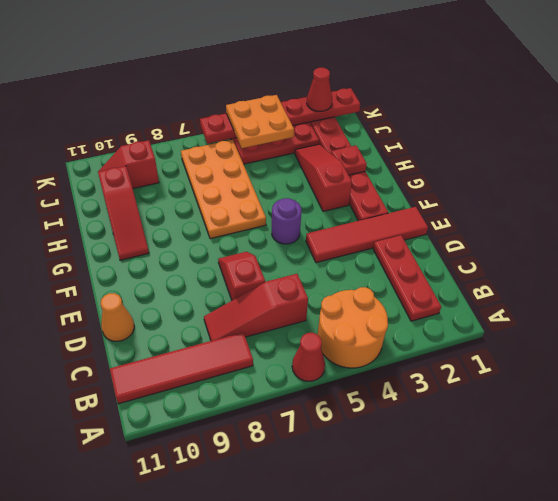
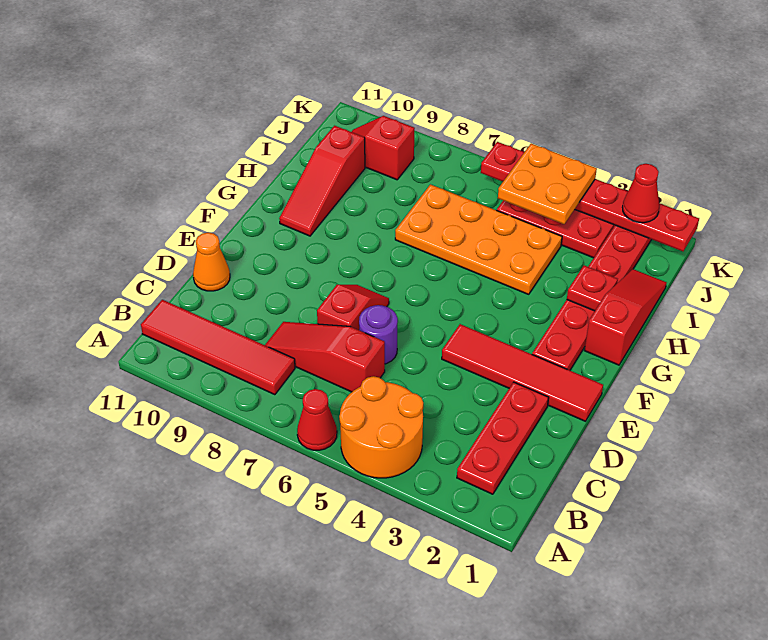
purple round brick F5 level 1 -> purple round brick D6 level 1
red slope G3:I3 level 1 top G -> red slope G1:I1 level 1 top G
orange plate G6:J7 level 1 -> orange plate H4:I7 level 1

